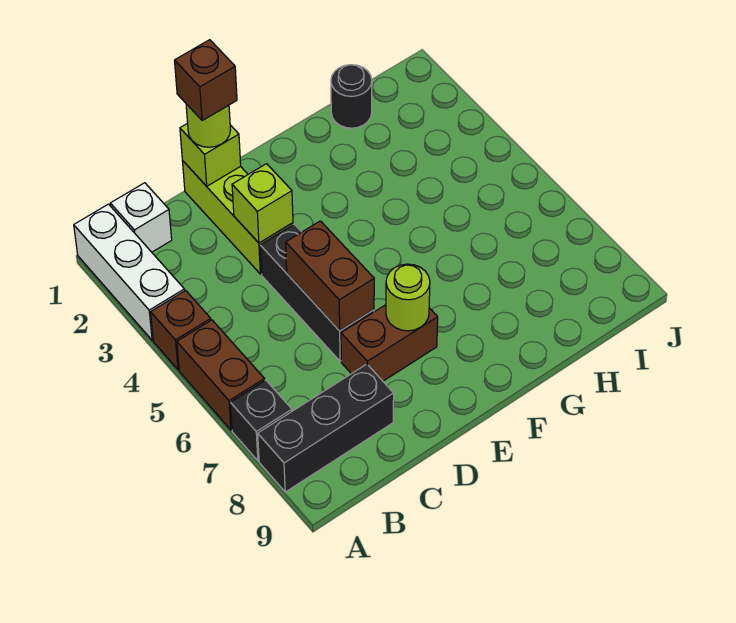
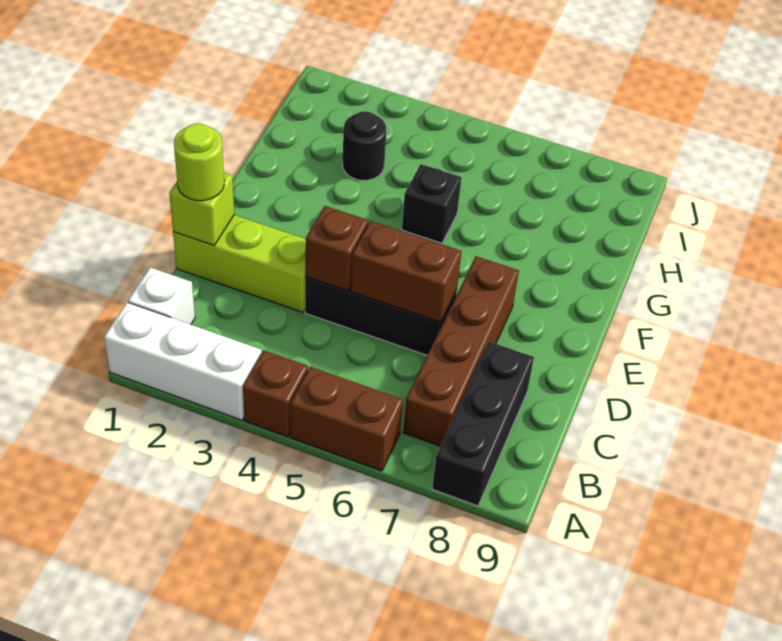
black brick A7 level 1 -> black brick G5 level 1
brown brick D1 level 4 -> brown brick D4 level 2
lime brick D3 level 2 -> none
brown brick D7:E7 level 1 -> brown brick B7:E7 level 1
lime round brick E7 level 2 -> none
black round brick H1 level 1 -> black round brick H3 level 1

